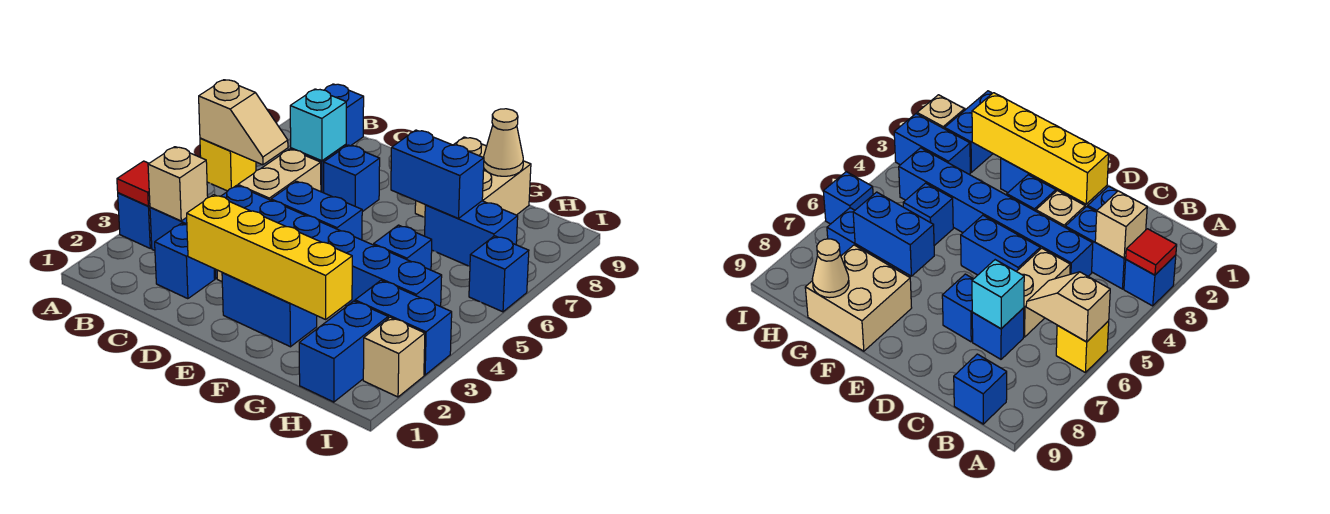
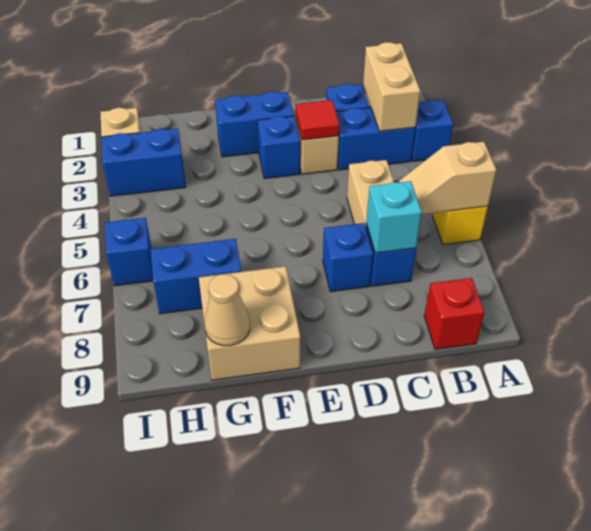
red tile A3 level 2 -> red tile D3 level 2
tan brick B3 level 2 -> tan brick B2:B3 level 2
blue brick B9 level 1 -> red brick B9 level 1
blue brick C4:H4 level 1 -> none
yellow brick D2:G2 level 2 -> none
blue brick D5:E5 level 1 -> none
blue brick F7:G7 level 2 -> none
blue brick G5 level 1 -> none
blue brick H1:H2 level 1 -> none

